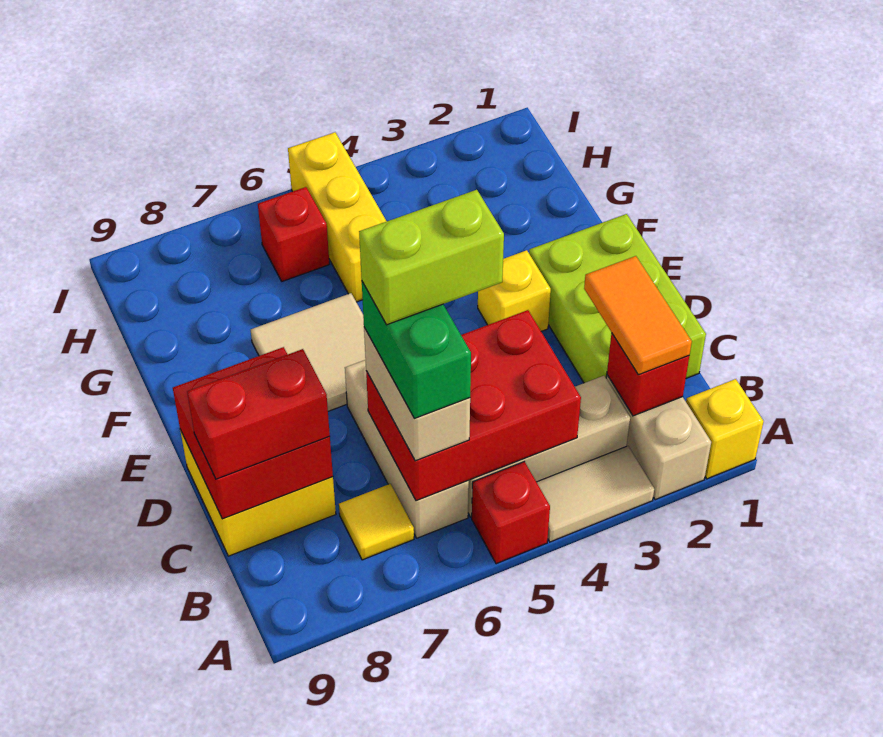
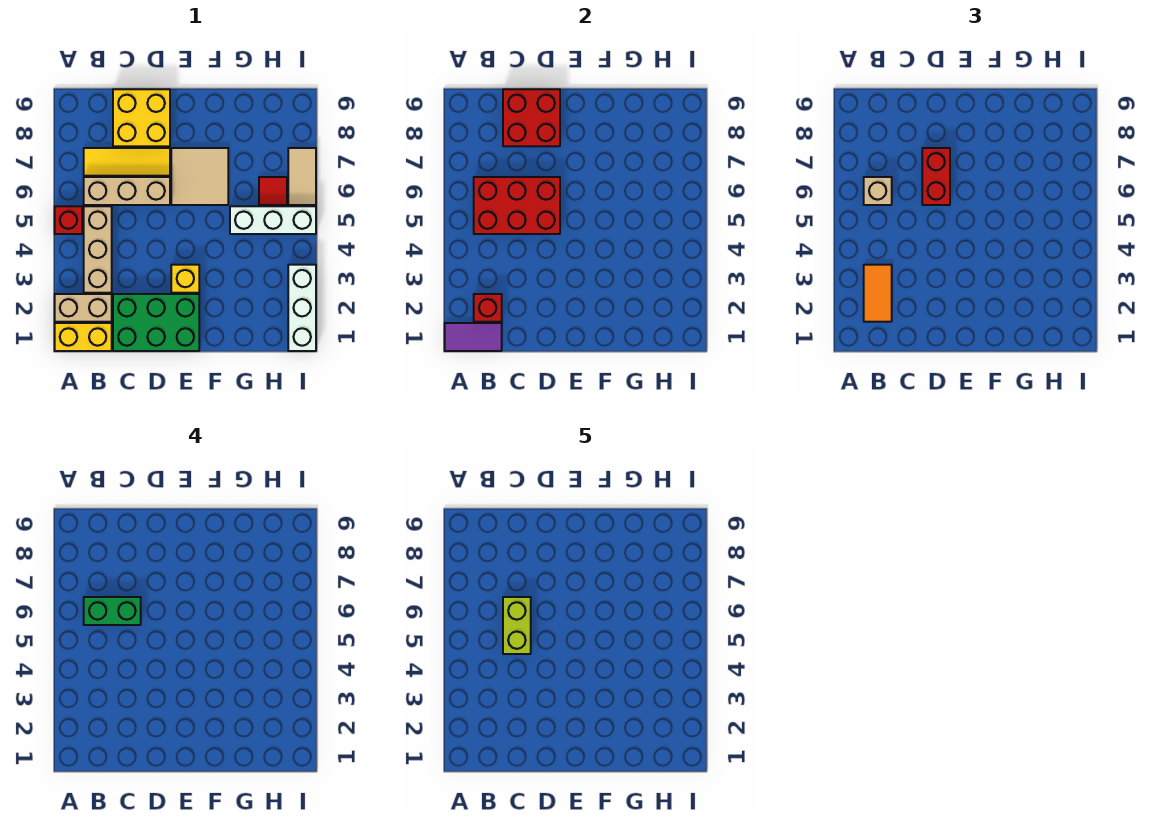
yellow brick A1 level 1 -> yellow brick A1:B1 level 1
none -> purple tile A1:B1 level 2
tan tile A3:A4 level 1 -> tan tile I6:I7 level 1
orange tile B2:C2 level 3 -> orange tile B2:B3 level 3
red brick B4:C6 level 2 -> red brick B5:D6 level 2
tan brick B6:C6 level 3 -> tan brick B6 level 3
yellow tile B7 level 1 -> yellow tile B7:D7 level 1
lime brick C1:E2 level 1 -> green brick C1:E2 level 1
red brick C8:C9 level 3 -> red brick D6:D7 level 3
yellow brick G5:I5 level 1 -> white brick G5:I5 level 1
red brick H6 level 1 -> red tile H6 level 1
none -> white brick I1:I3 level 1

